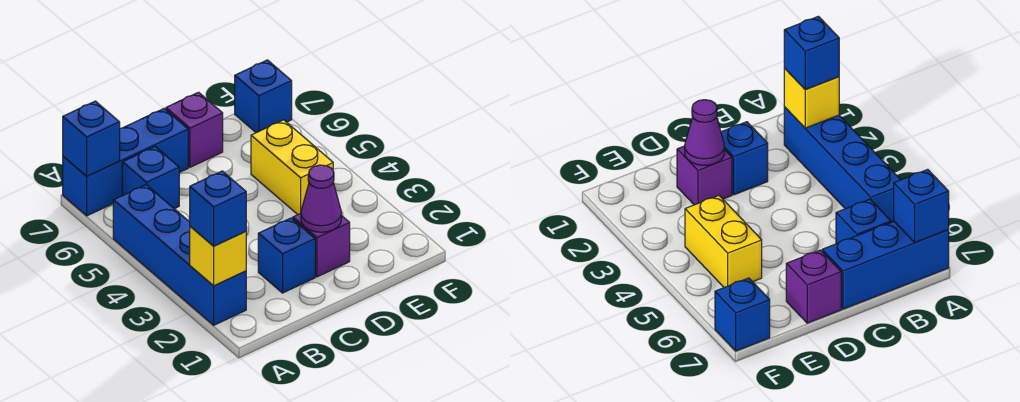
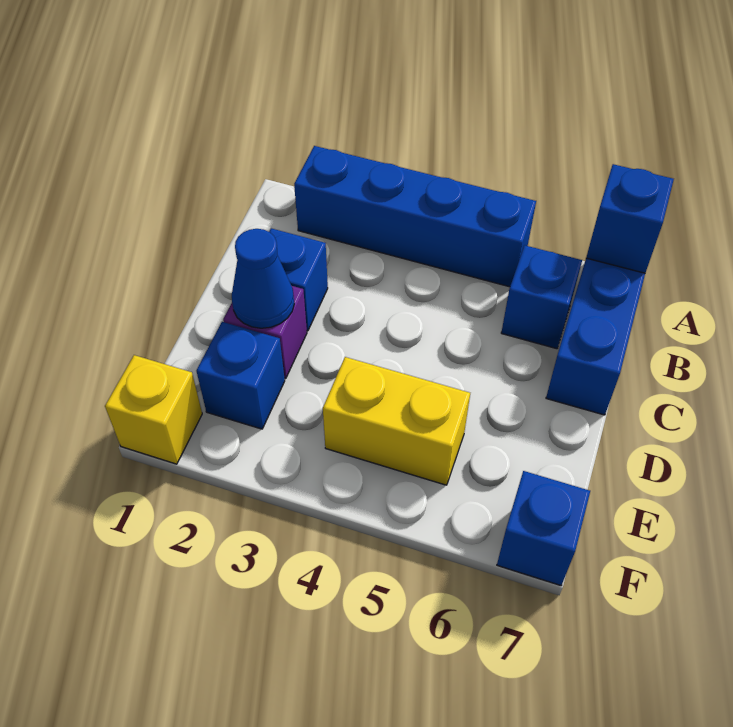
yellow brick A2 level 2 -> yellow brick F1 level 1
blue brick A2 level 3 -> blue brick E2 level 1
purple cone D2 level 2 -> blue cone D2 level 2
purple brick D7 level 1 -> none

